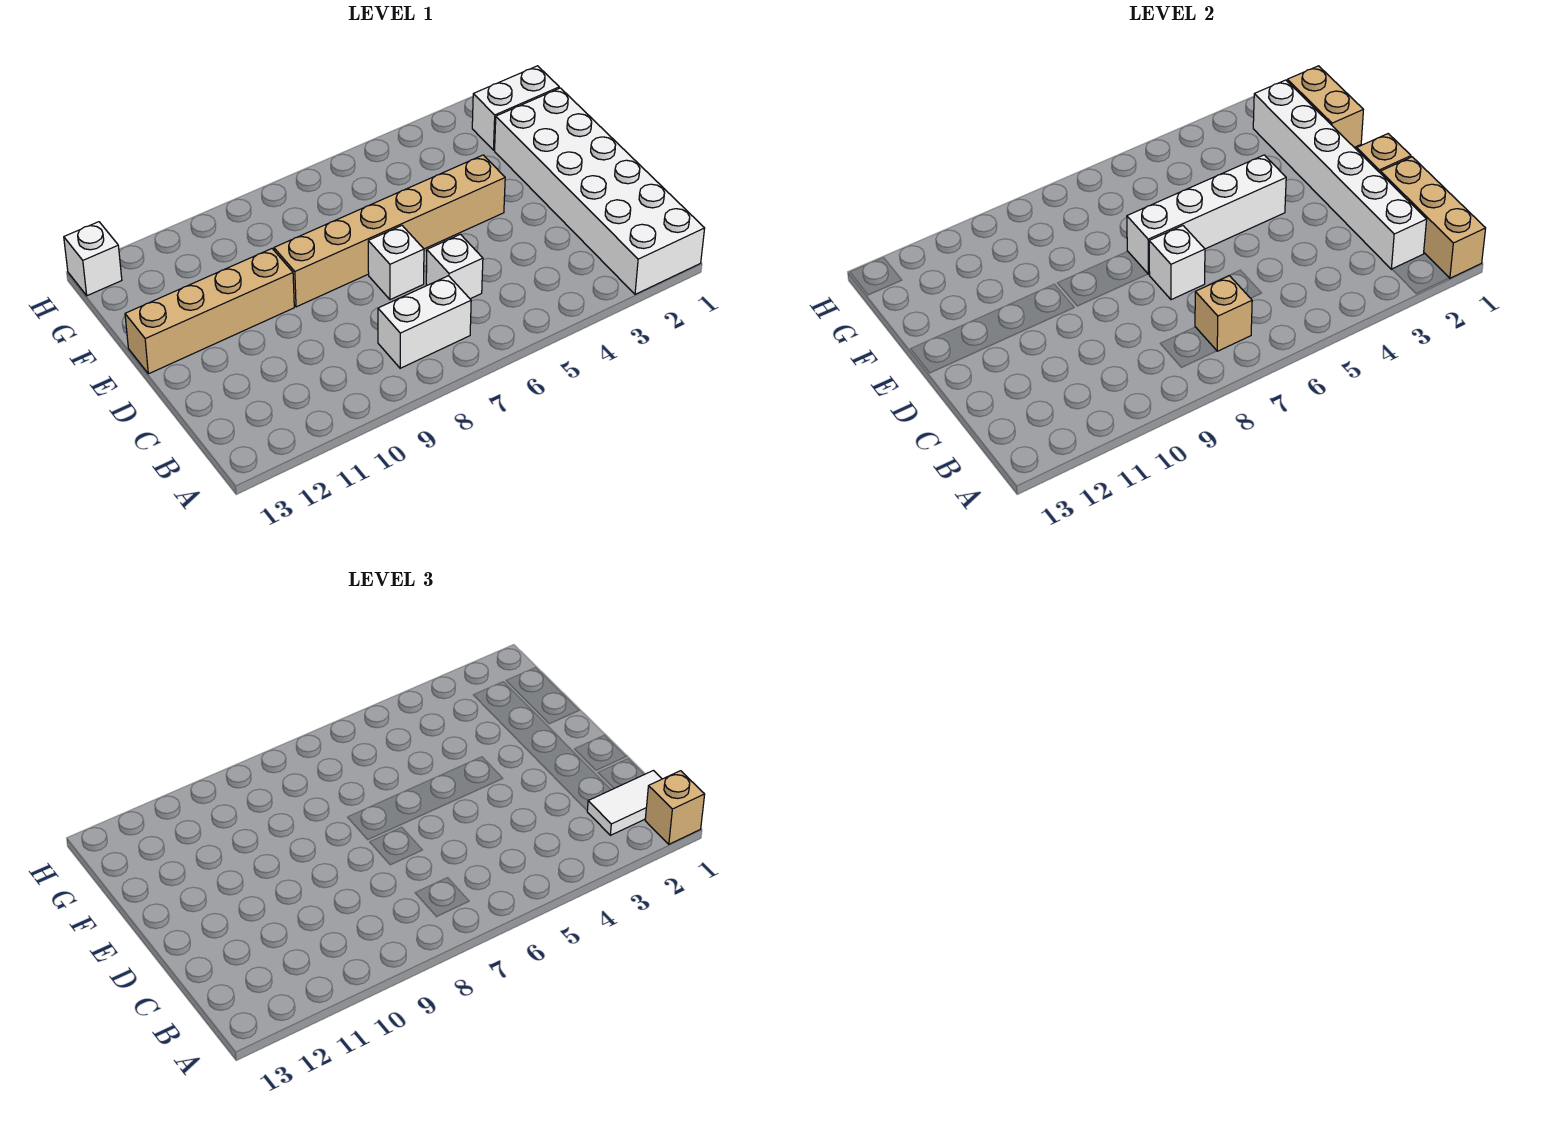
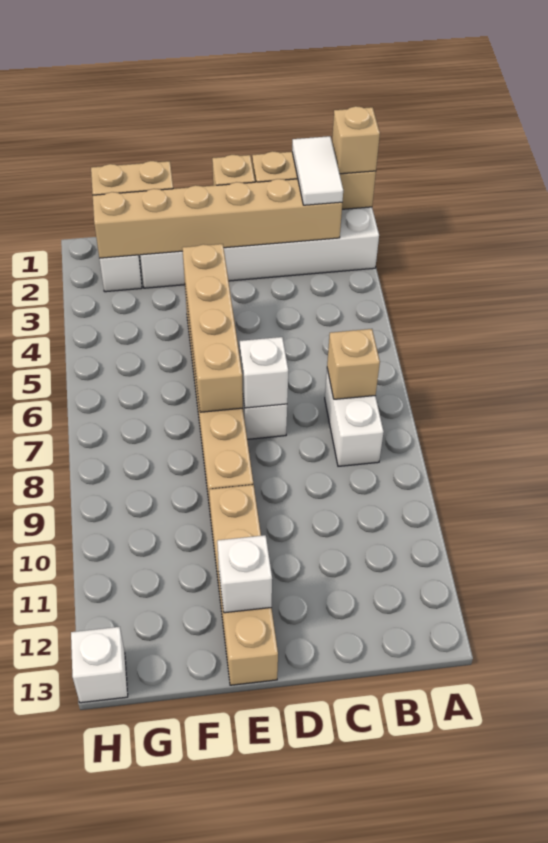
white brick B2:G2 level 2 -> tan brick B2:G2 level 2
white brick C6 level 1 -> white brick E12 level 2
white brick E4:E7 level 2 -> tan brick E4:E7 level 2

